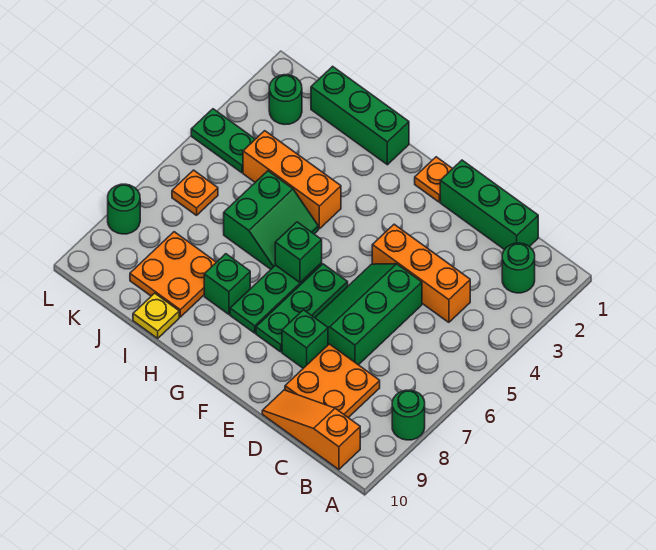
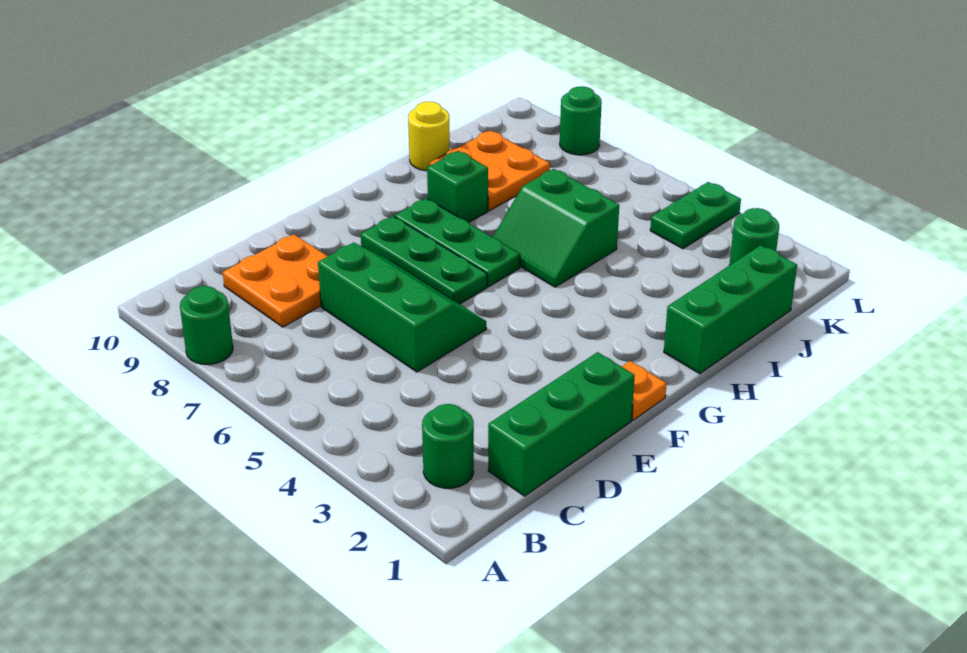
orange slope B10:D10 level 1 top B -> none
orange brick C4:E4 level 1 -> none
green brick E8 level 1 -> none
green brick G6 level 2 -> none
orange brick H4:J4 level 1 -> none
yellow plate I10 level 1 -> yellow round brick I10 level 1
orange plate K6 level 1 -> none

